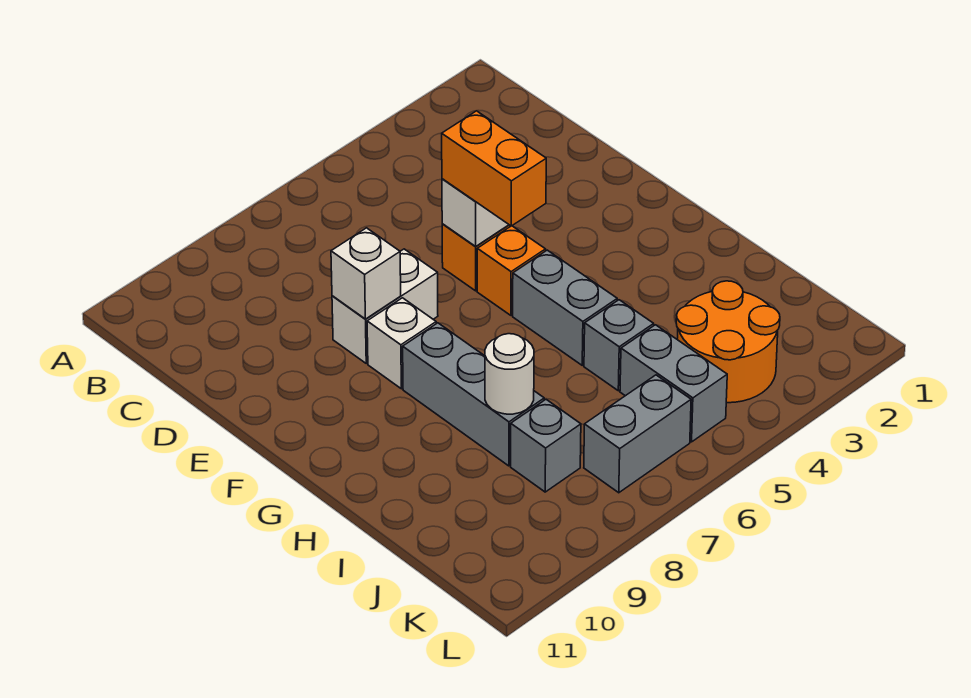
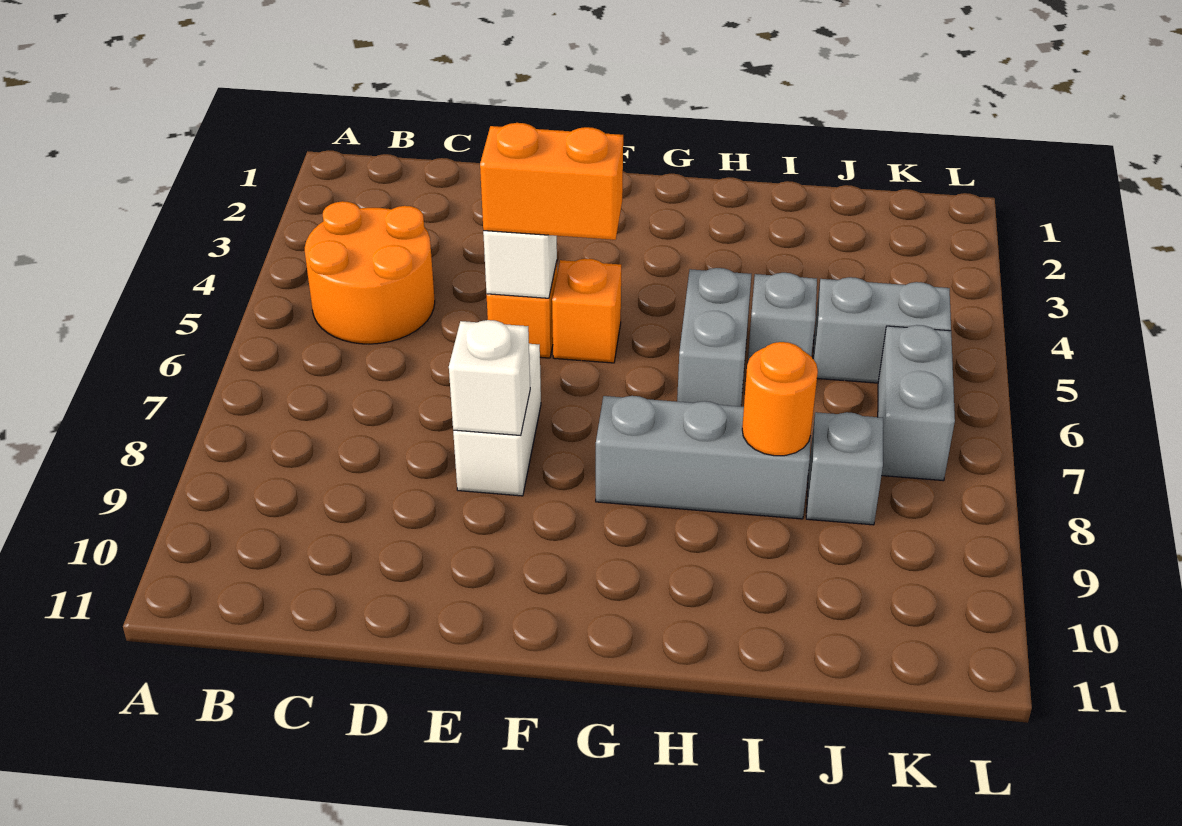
white brick F8 level 1 -> none
grey brick G5:H5 level 1 -> grey brick H5:H6 level 1
white round brick I8 level 2 -> orange round brick I8 level 2
orange round brick J3:K4 level 1 -> orange round brick B4:C5 level 1

